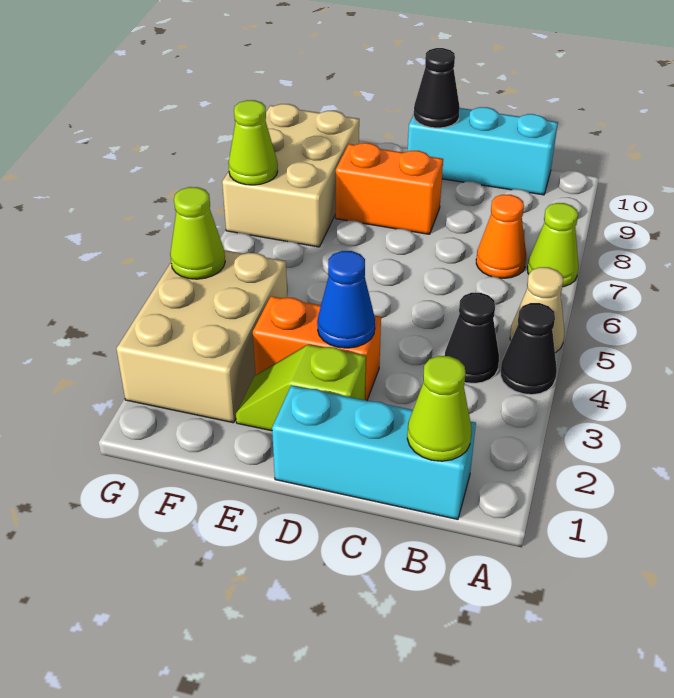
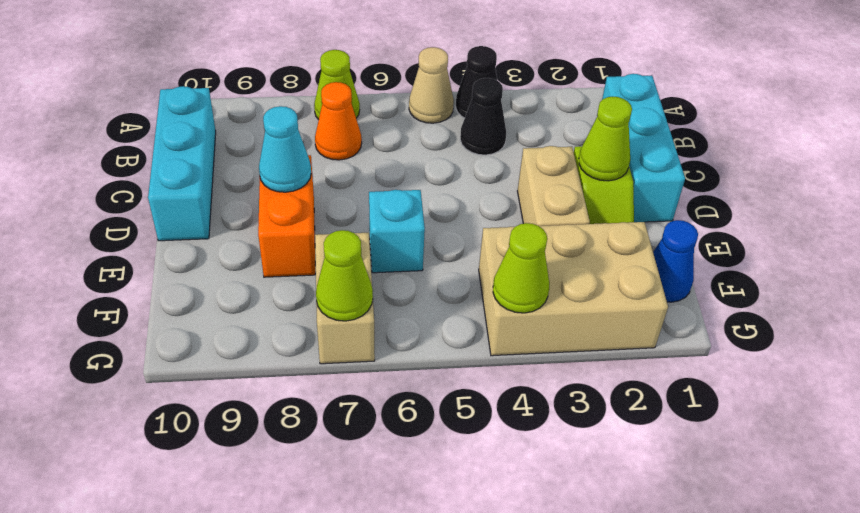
lime cone B1 level 2 -> lime cone D2 level 2
orange brick D3:E3 level 1 -> tan brick D3:E3 level 1
blue cone D3 level 2 -> blue cone F1 level 1
none -> cyan cone D8 level 2
black cone D10 level 2 -> none
none -> cyan brick E6 level 1
tan brick F7:G9 level 1 -> tan brick F7:G7 level 1

